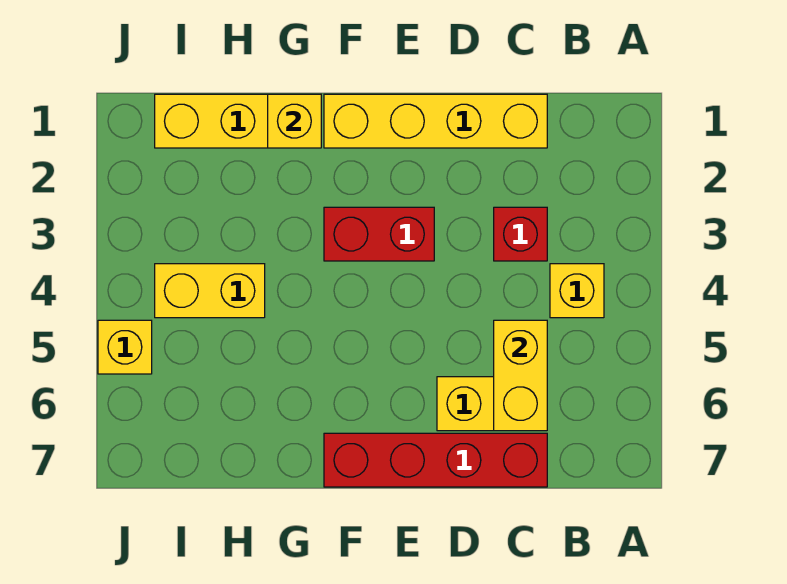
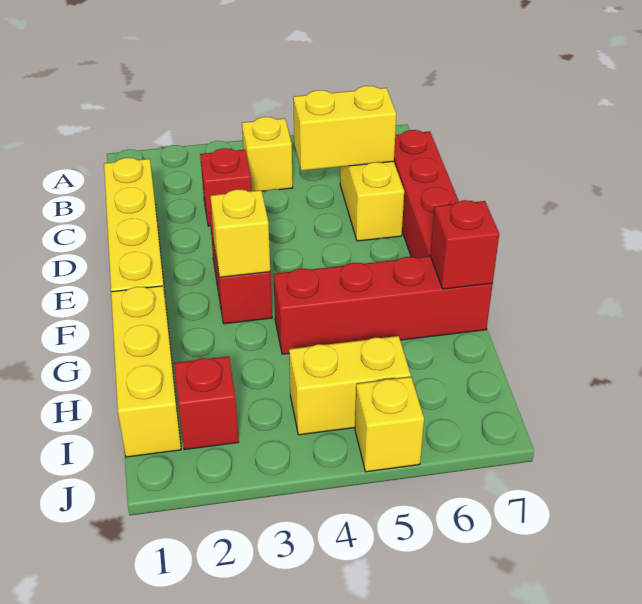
yellow brick G1 level 2 -> yellow brick F3 level 2
none -> red brick G4:G7 level 1
none -> red brick G7 level 2
yellow brick H4:I4 level 1 -> yellow brick I4:I5 level 1
none -> red brick I2 level 1

